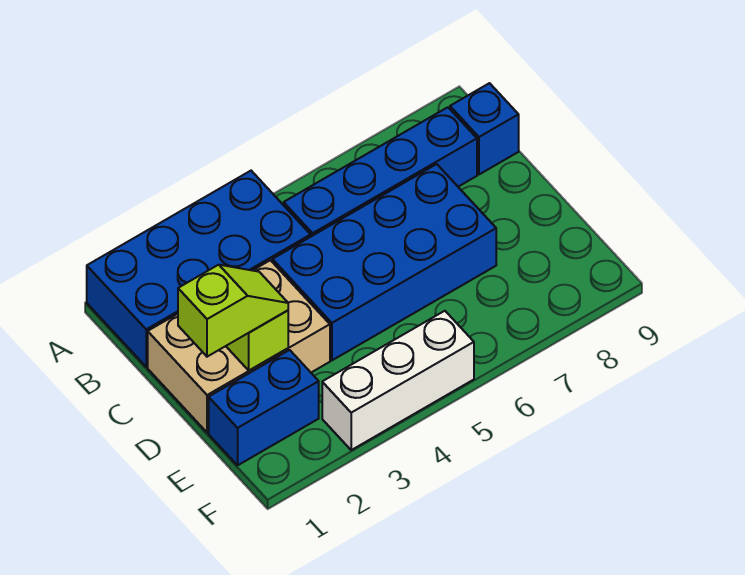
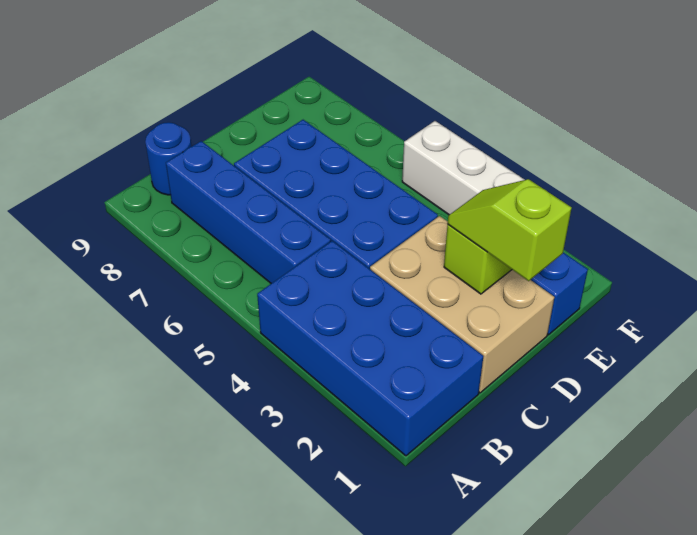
blue brick B9 level 1 -> blue round brick B9 level 1

